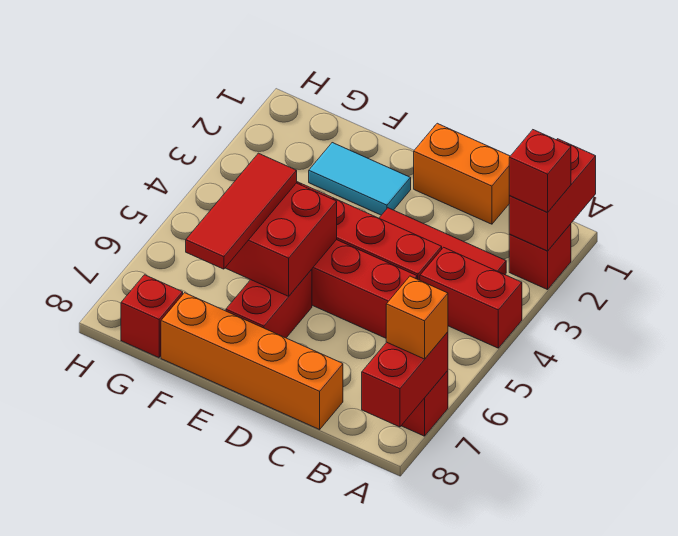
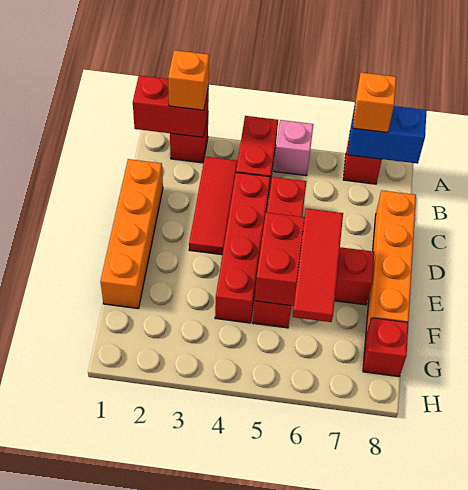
red brick A2 level 3 -> orange brick A2 level 3
none -> pink brick A5 level 1
red brick A7:A8 level 2 -> blue brick A7:A8 level 2
orange brick C1:D1 level 1 -> orange brick C1:F1 level 1
cyan tile E2:F2 level 1 -> none
red tile F5:F7 level 3 -> red tile E6:G6 level 3

